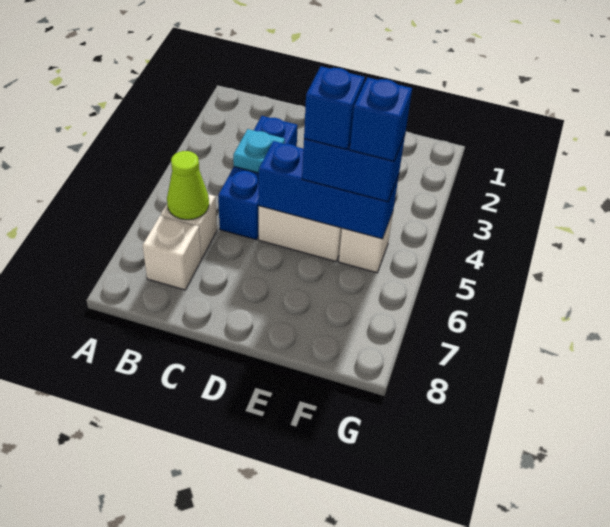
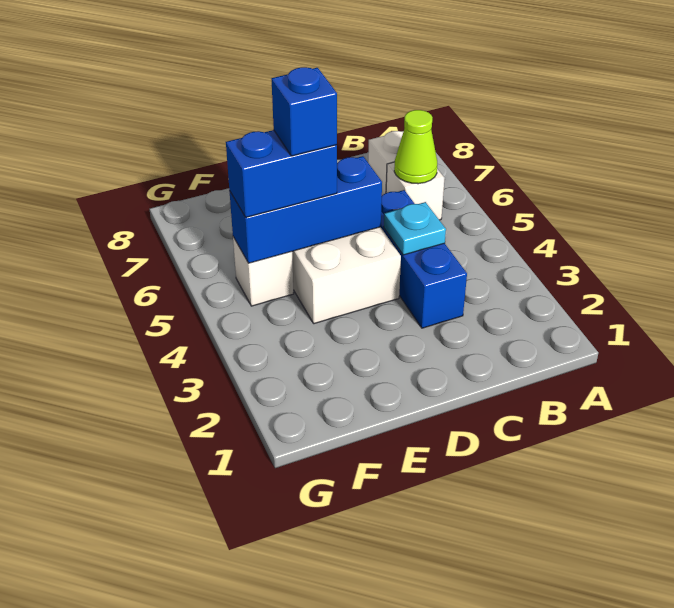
blue brick F5 level 4 -> none

